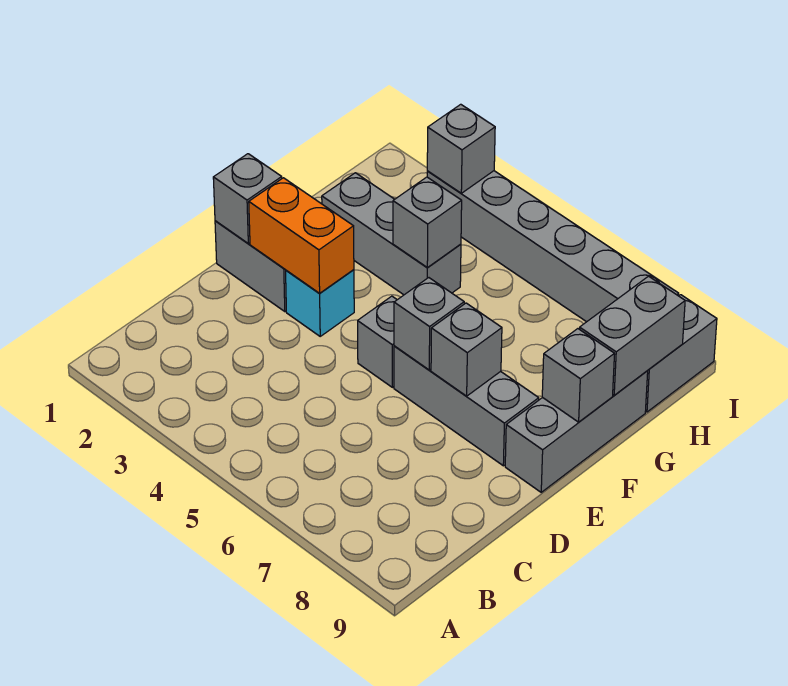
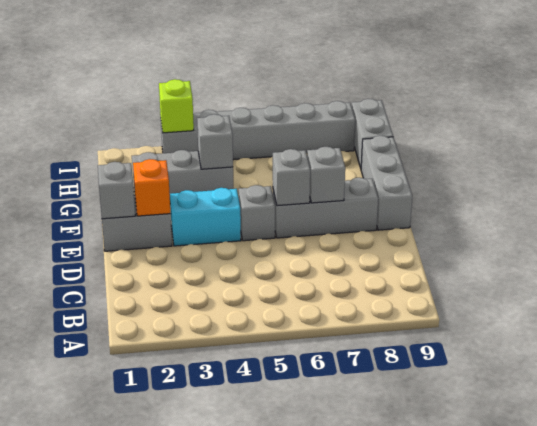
orange brick E2:E3 level 2 -> orange brick E2 level 2
cyan brick E3 level 1 -> cyan brick E3:E4 level 1
grey brick F9 level 2 -> none
grey brick G9:H9 level 2 -> none
grey brick I3 level 2 -> lime brick I3 level 2

